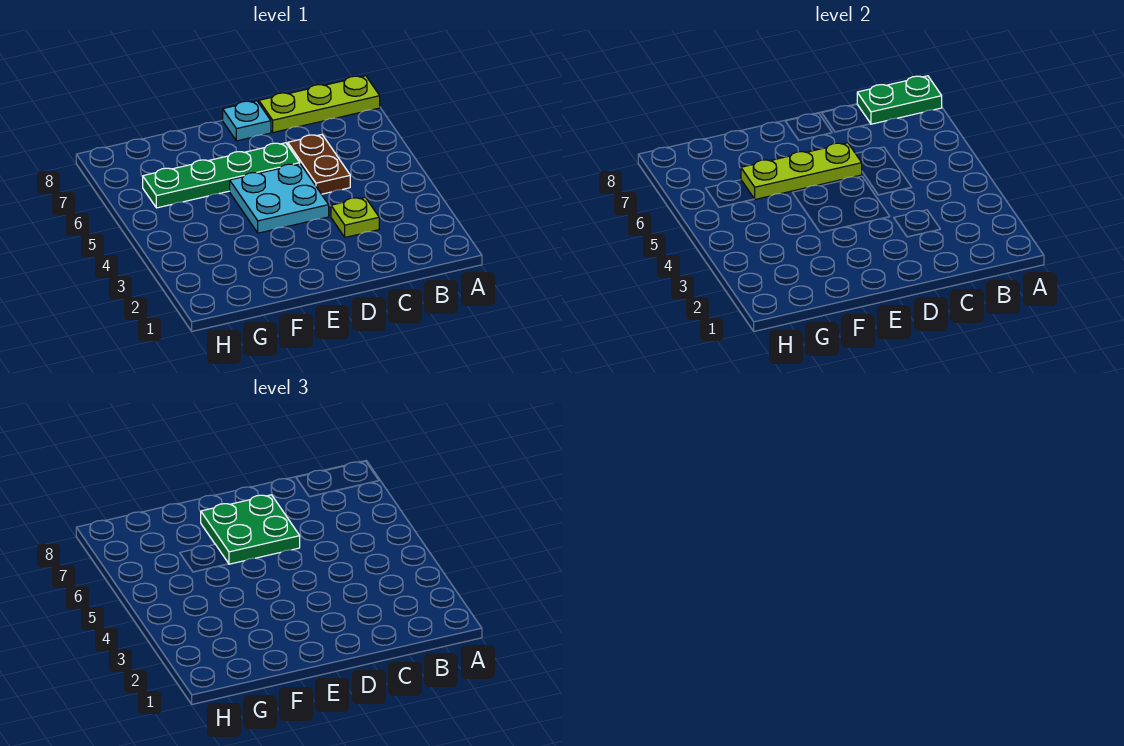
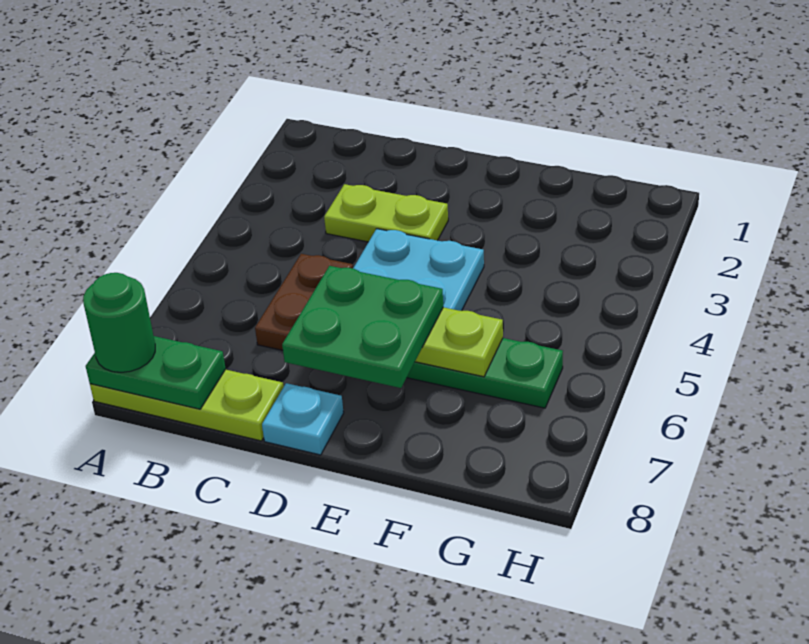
none -> green round brick A8 level 3
lime plate C3 level 1 -> lime plate C3:D3 level 1

